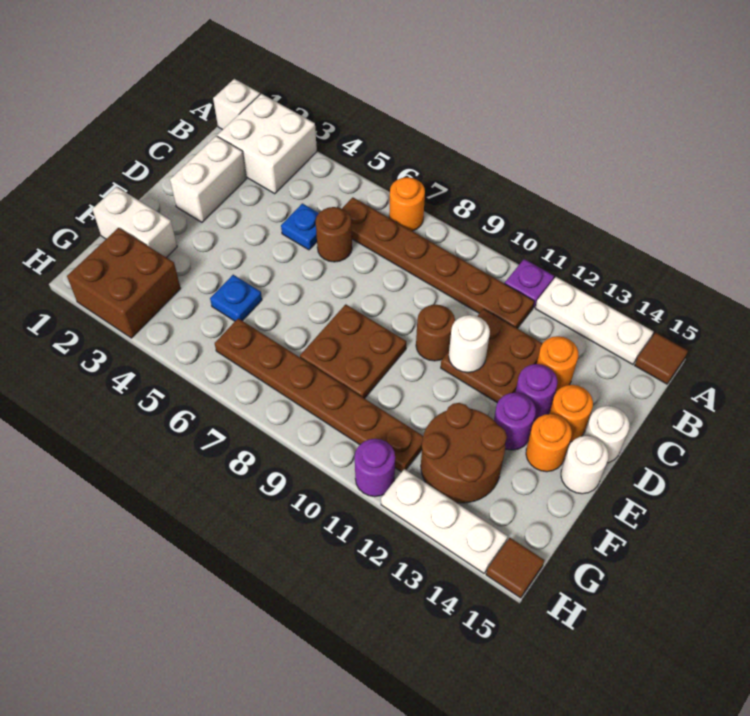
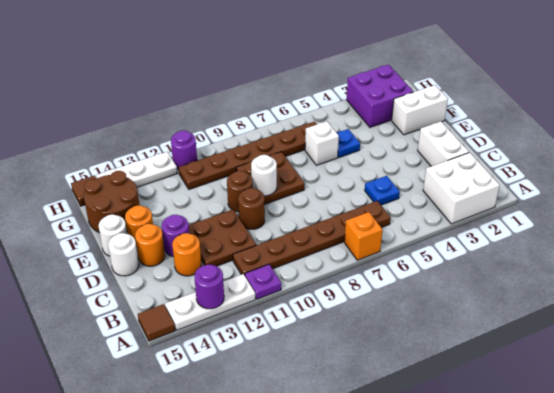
white brick A1 level 1 -> white brick F6 level 1
orange round brick A7 level 1 -> orange brick A7 level 1
brown round brick C6 level 1 -> brown round brick E10 level 1
white round brick D11 level 2 -> white round brick E9 level 2
purple round brick E13 level 1 -> purple round brick A13 level 2
brown round brick F12:G13 level 1 -> brown round brick F14:G15 level 1
brown brick G2:H3 level 1 -> purple brick G2:H3 level 1

